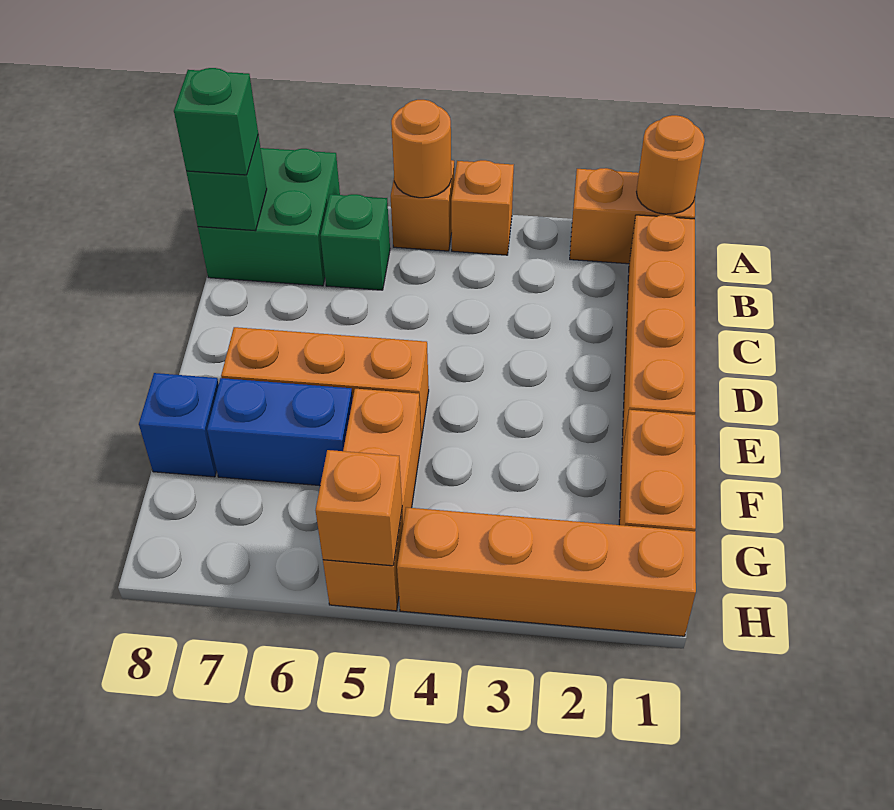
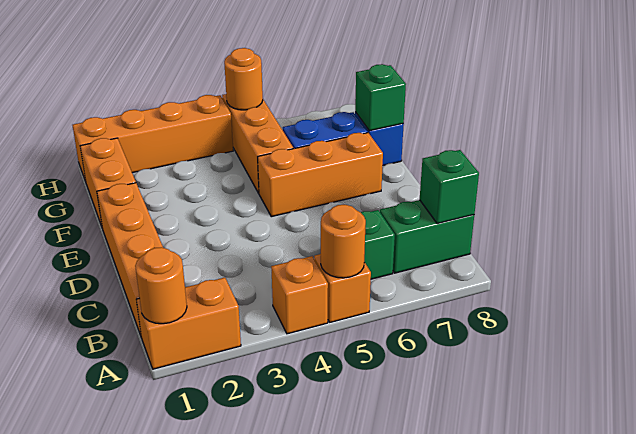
green brick A7:B8 level 1 -> green brick B7:B8 level 1
green brick B8 level 3 -> green brick F8 level 2
orange brick H5 level 2 -> orange round brick H5 level 2

